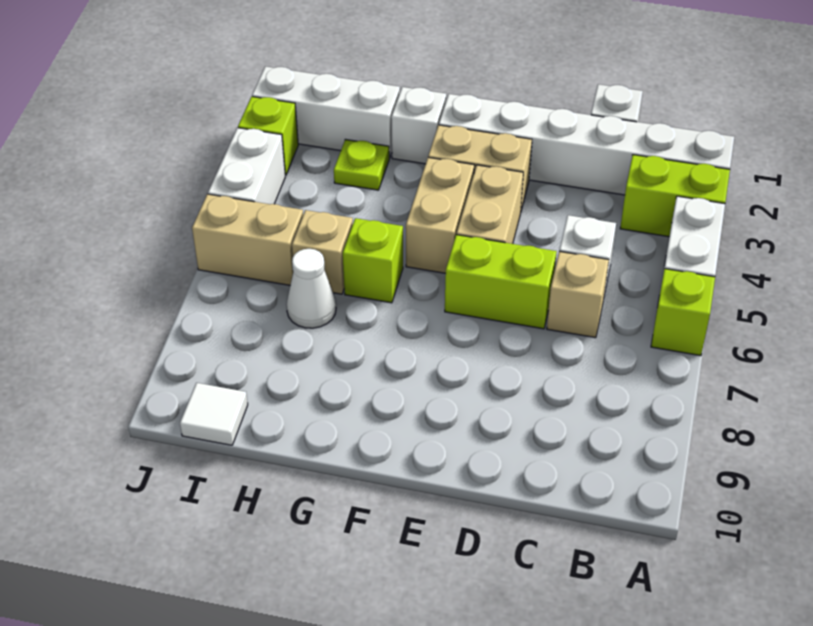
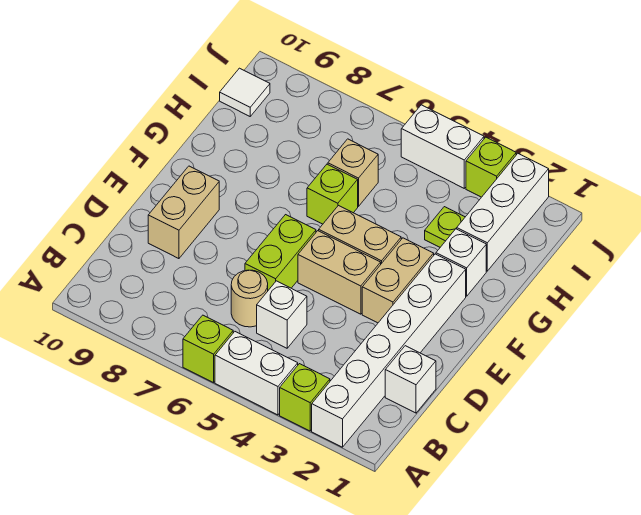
lime brick A3:B3 level 1 -> lime brick A3 level 1
tan brick C6 level 1 -> tan round brick C6 level 1
white cone H7 level 1 -> none
tan brick I6:J6 level 1 -> tan brick D9:E9 level 1

